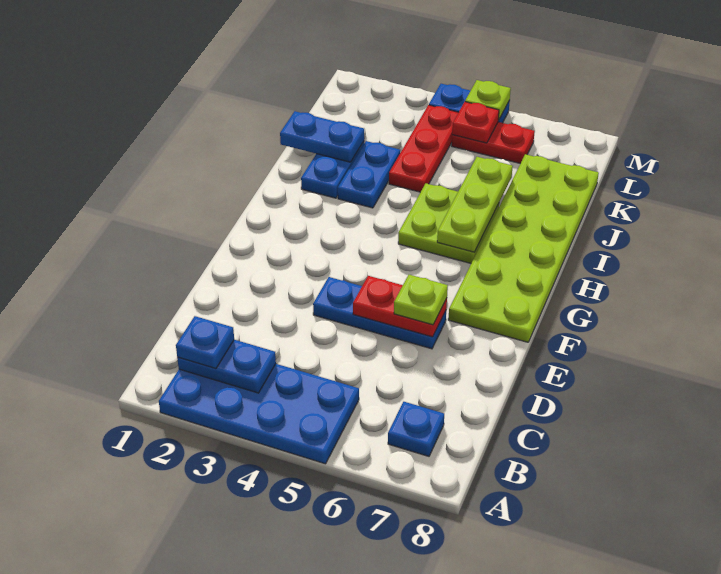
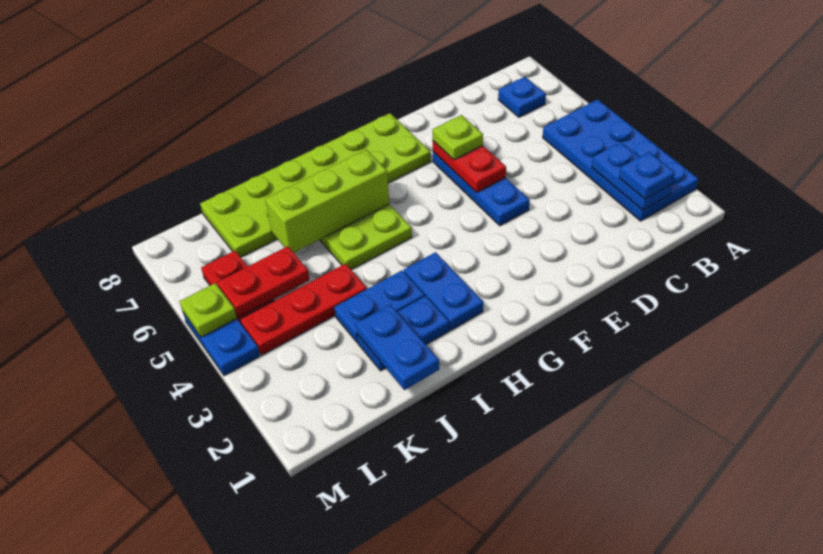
none -> blue plate H2:H3 level 1
lime plate H6:J6 level 2 -> lime brick H6:J6 level 2
red plate L5 level 2 -> red plate K5:L5 level 2

